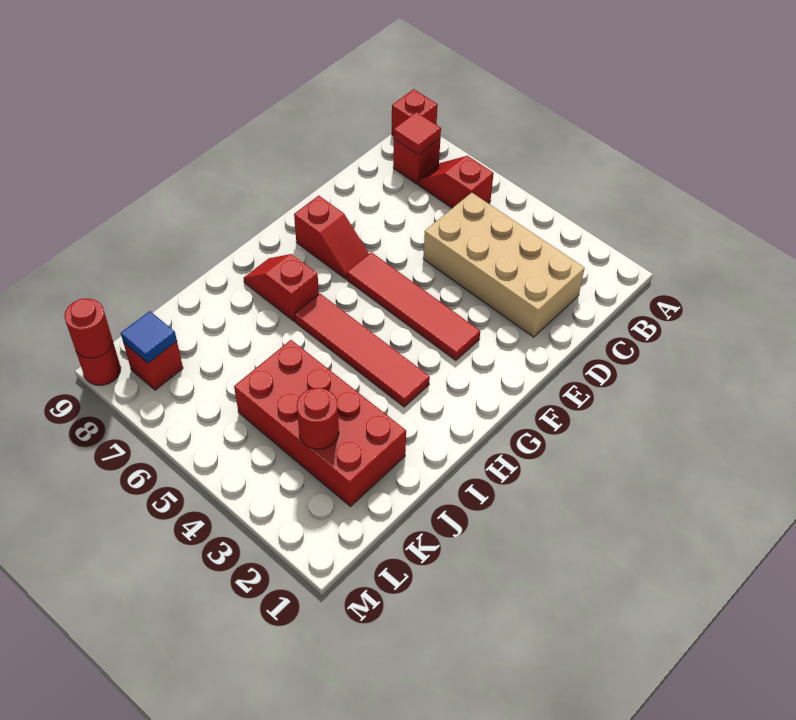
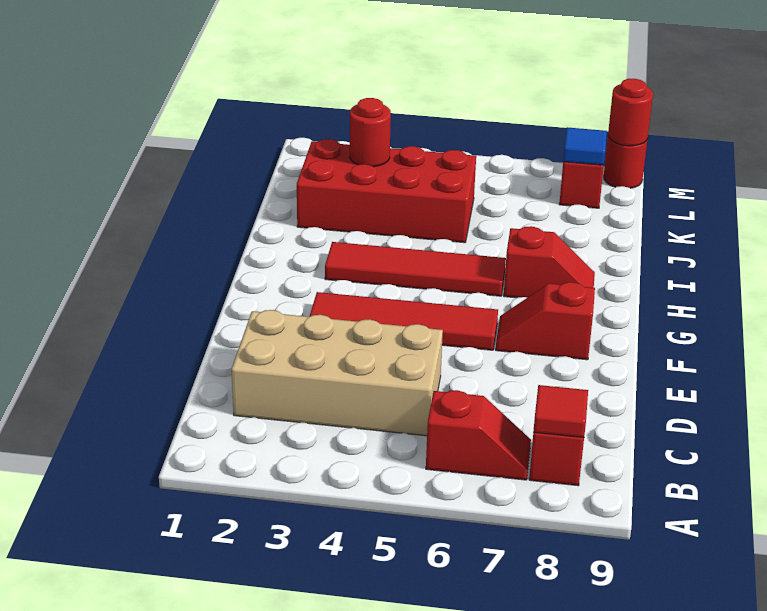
red brick A9 level 1 -> none

